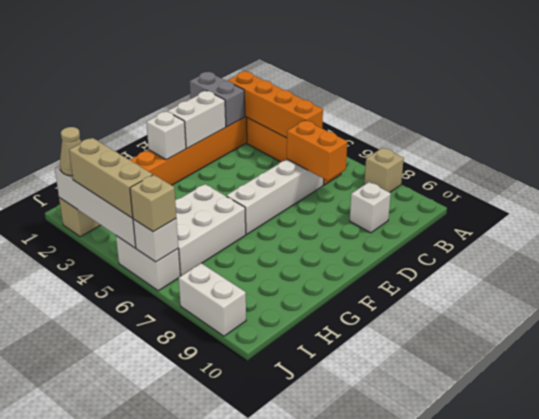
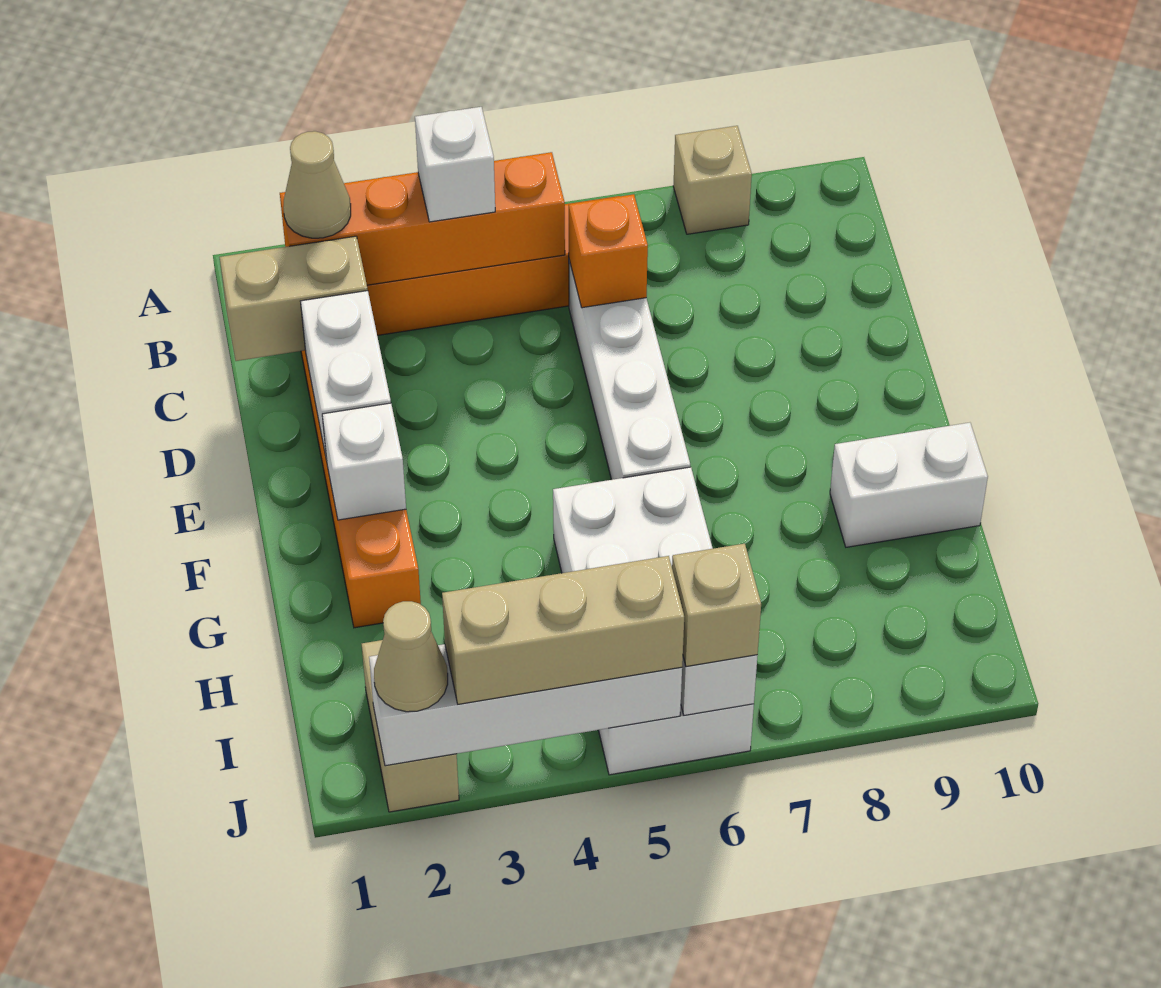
none -> tan cone B2 level 3
grey brick C1:C2 level 2 -> tan brick C1:C2 level 2
orange brick C6:C7 level 2 -> orange brick C6 level 2
white brick C9 level 1 -> white brick B4 level 3
white brick J8:J9 level 1 -> white brick G9:G10 level 1

